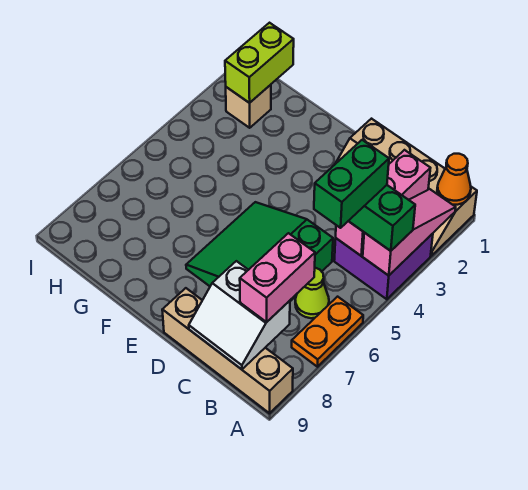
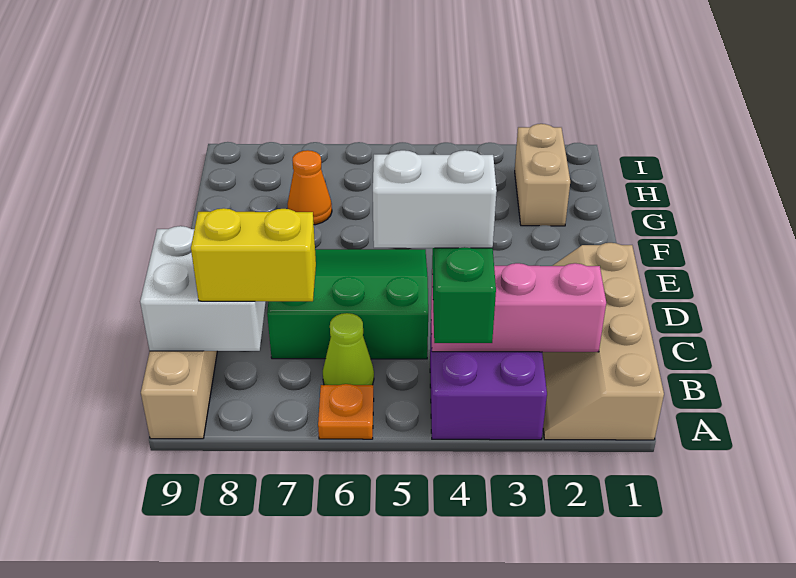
orange cone A1 level 2 -> orange cone G7 level 1
pink slope A2:A4 level 2 top 4 -> none
orange plate A6:A7 level 1 -> orange plate A6 level 1
green brick B4:B5 level 4 -> white brick B4:B5 level 4
pink brick B7:B8 level 3 -> yellow brick B7:B8 level 3
white slope B8:C9 level 2 top 8 -> white brick B8:C9 level 2
lime brick H1:H2 level 2 -> none
tan brick H2 level 1 -> tan brick G2:H2 level 1

